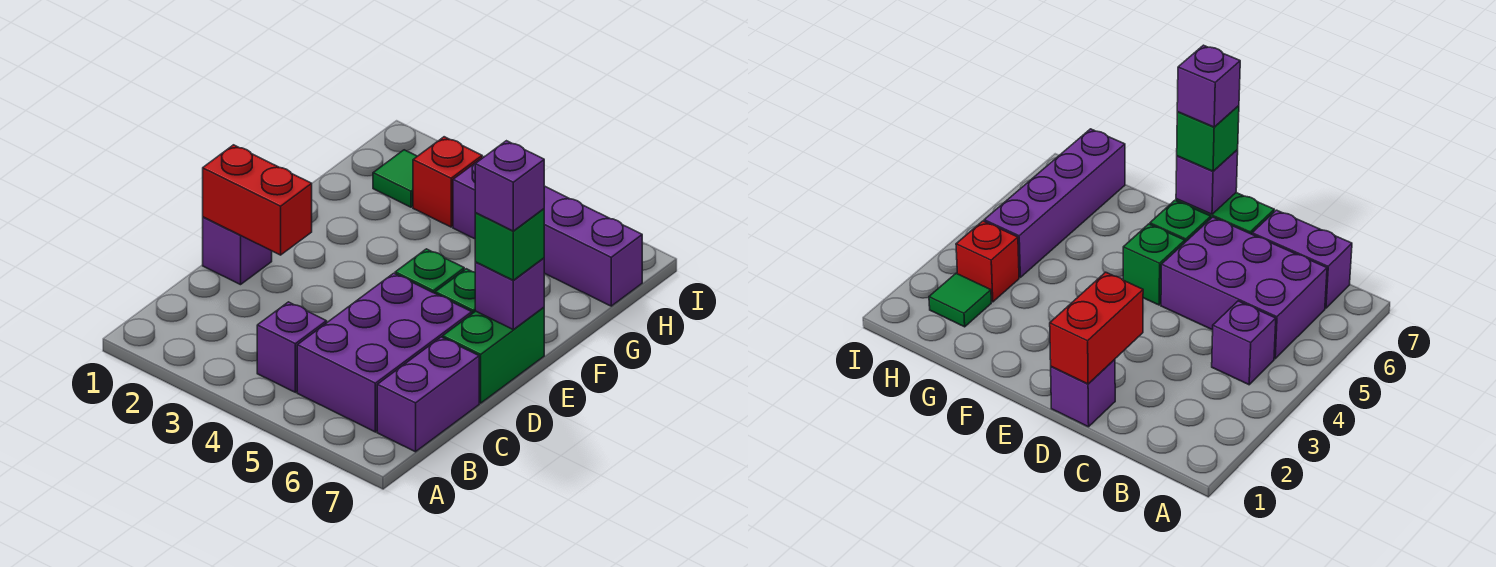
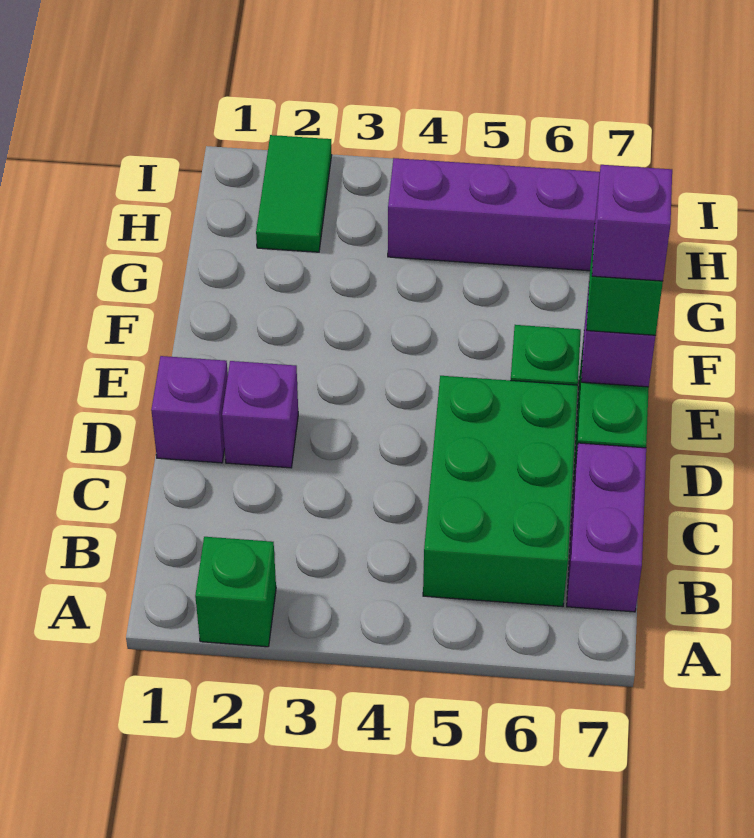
purple brick B4 level 1 -> purple brick D2 level 1
purple brick B5:D6 level 1 -> green brick B5:D6 level 1
red brick D1:D2 level 2 -> none
green brick E5 level 1 -> green brick A2 level 1
green tile H2 level 1 -> green tile H2:I2 level 1
red brick H3 level 1 -> none

